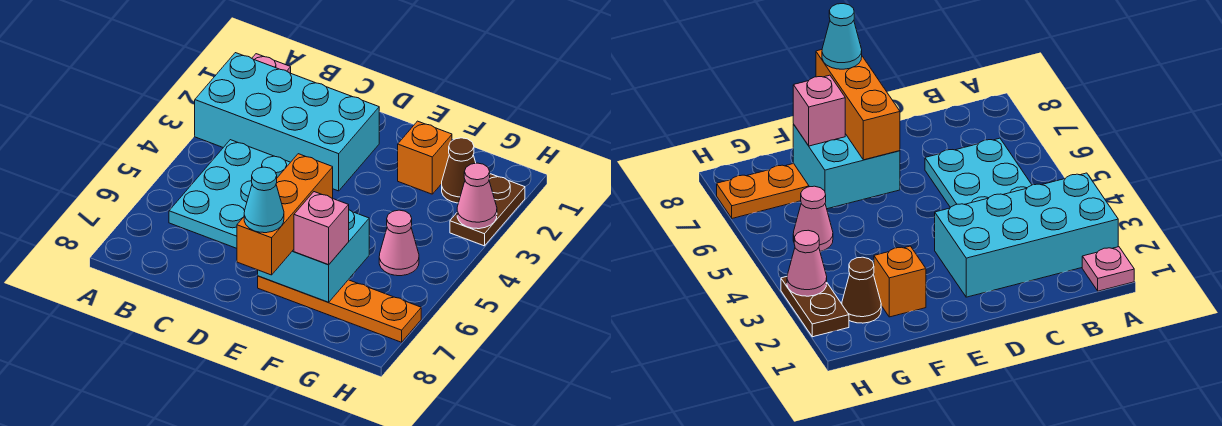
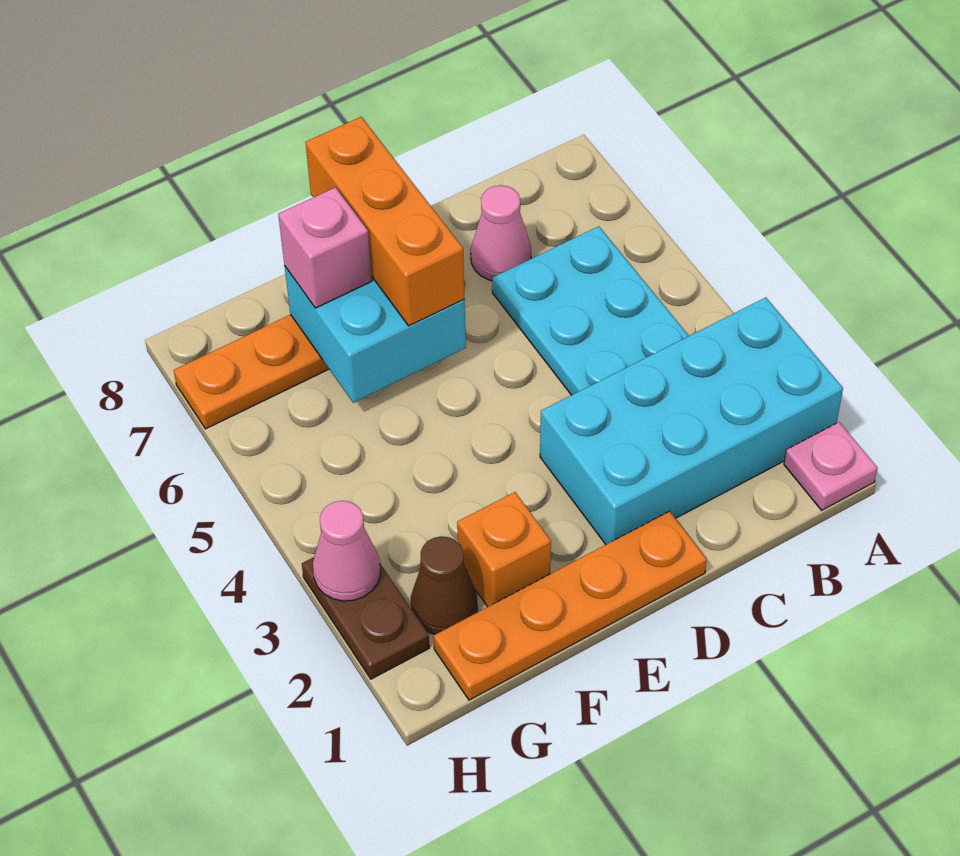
none -> orange plate D1:G1 level 1
cyan cone E8 level 4 -> none
pink cone G5 level 1 -> pink cone C7 level 1

